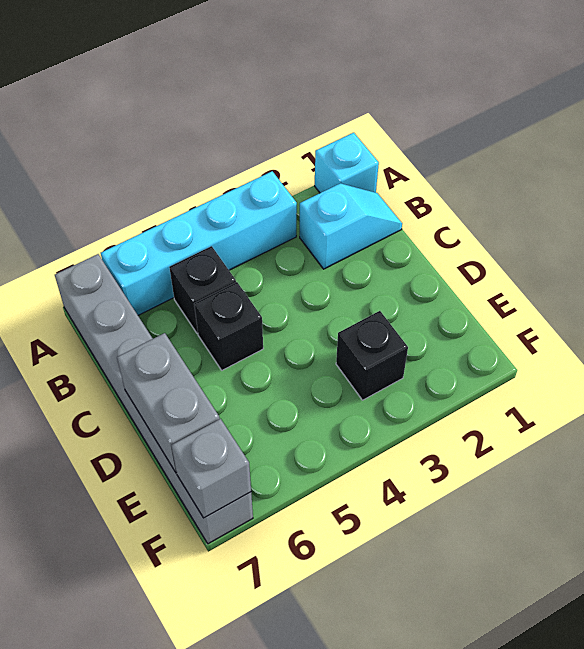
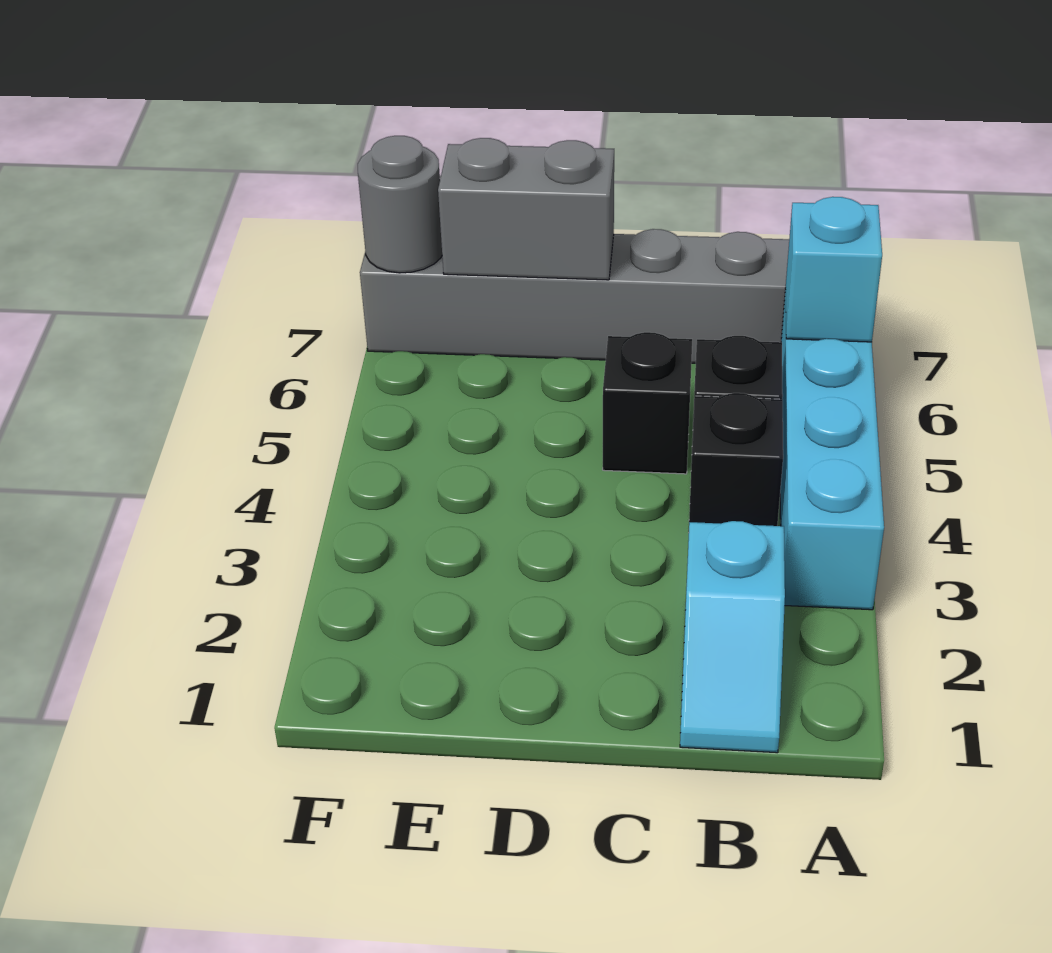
cyan brick A1 level 1 -> cyan brick A6 level 2
black brick E3 level 1 -> black brick B4 level 1
grey brick F7 level 2 -> grey round brick F7 level 2

